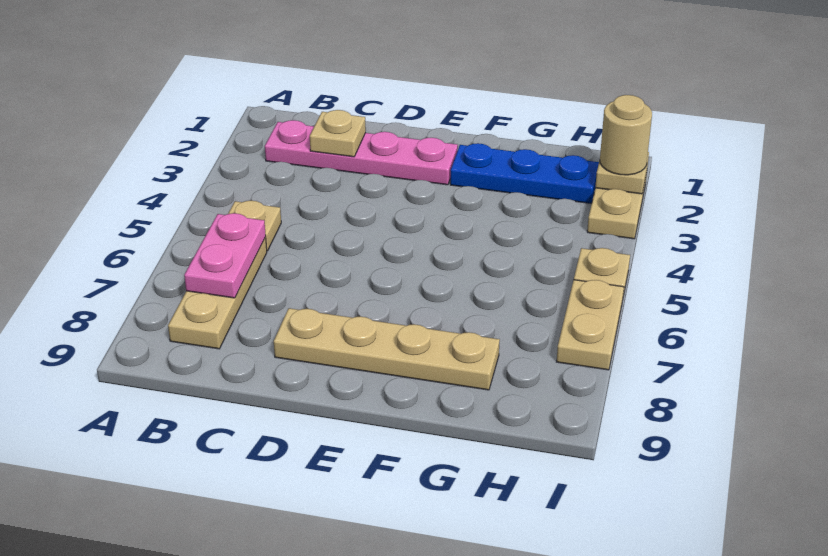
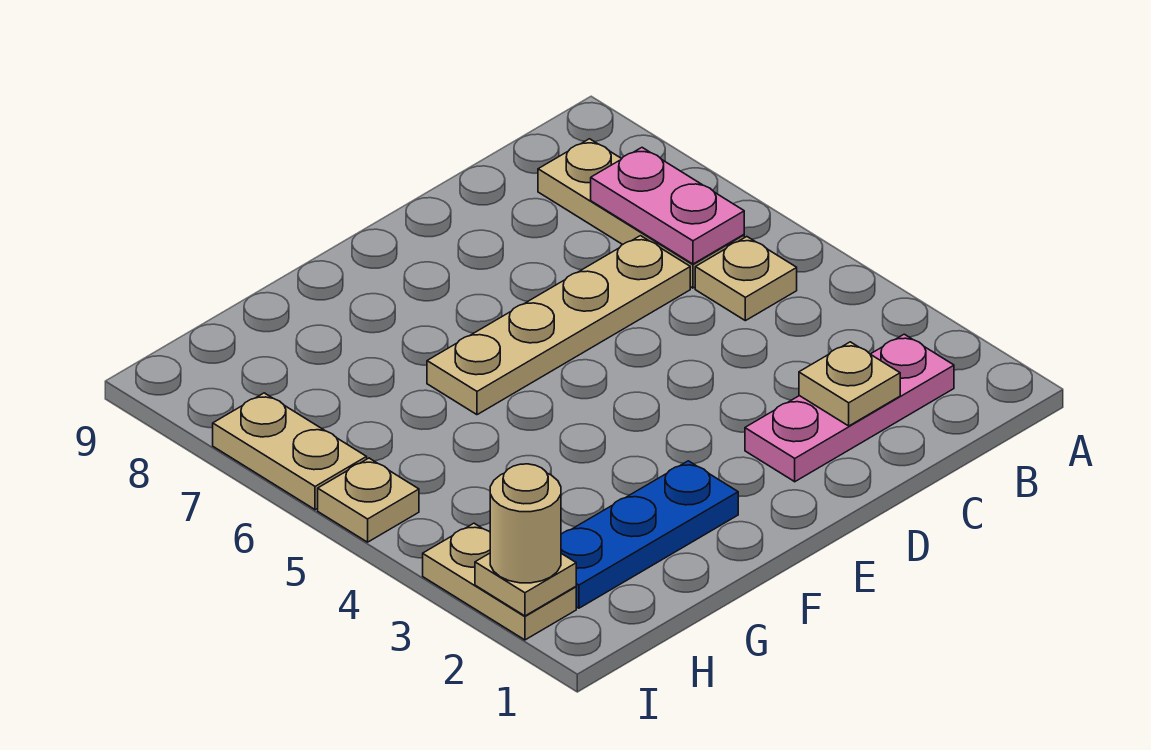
pink plate B2:E2 level 1 -> pink plate B2:D2 level 1
tan plate D8:G8 level 1 -> tan plate C6:F6 level 1

